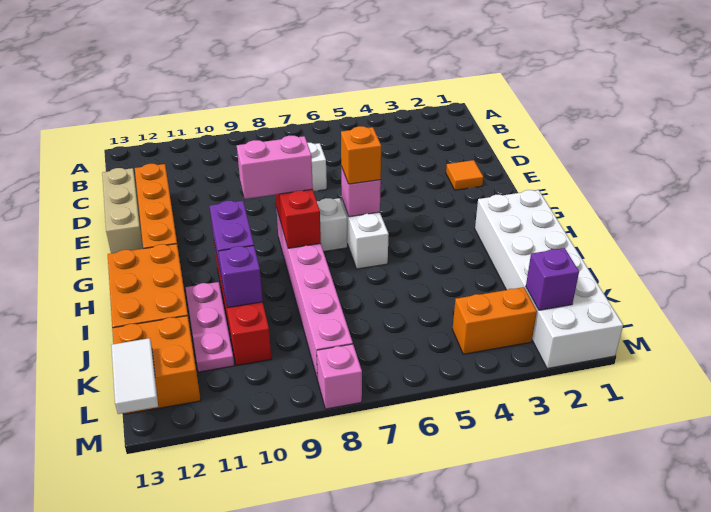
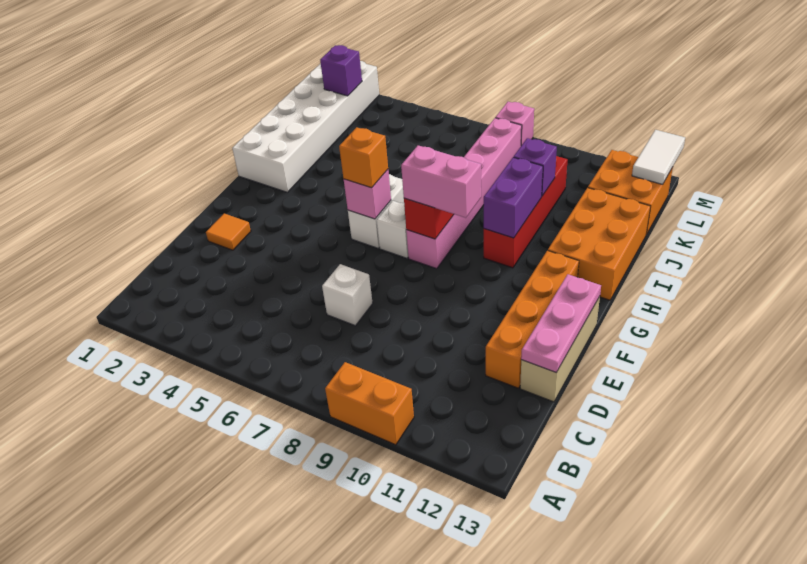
pink plate I11:K11 level 1 -> pink plate D13:F13 level 2
orange brick L3:L4 level 1 -> orange brick A9:A10 level 1

